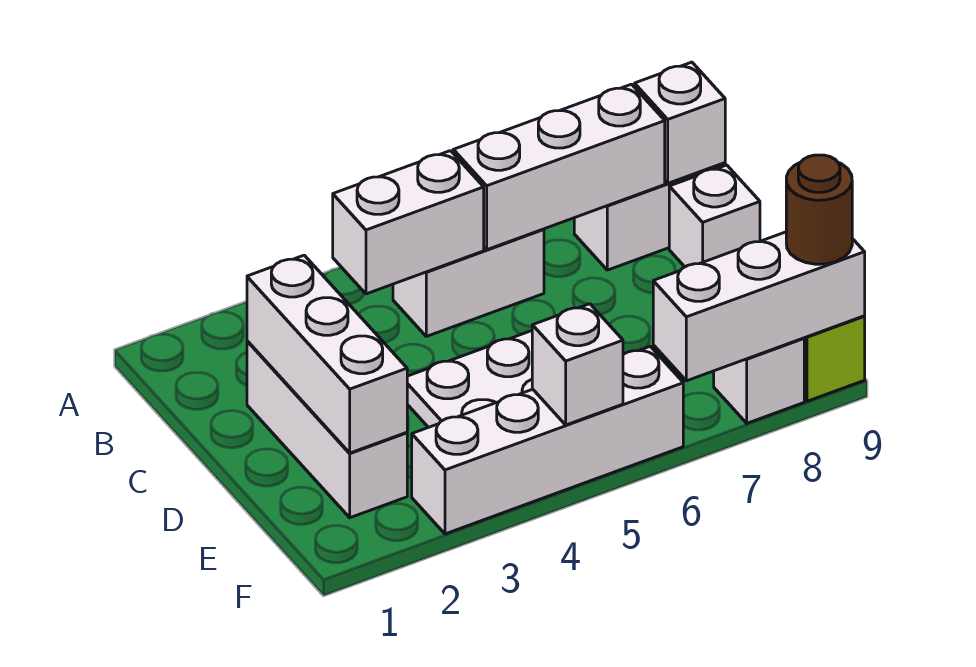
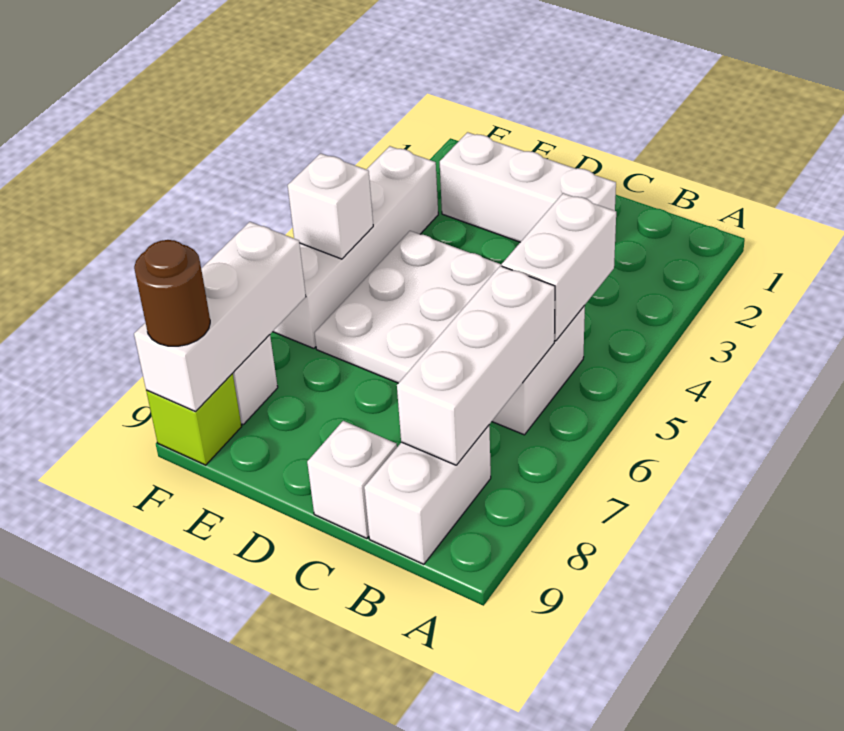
white brick B9 level 2 -> none
white brick C2:E2 level 2 -> none

